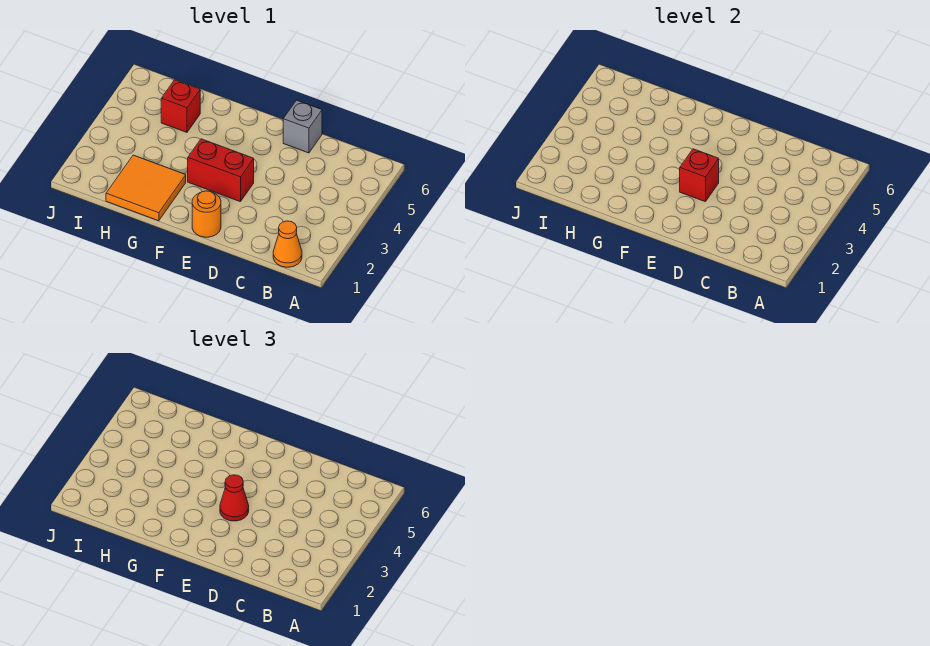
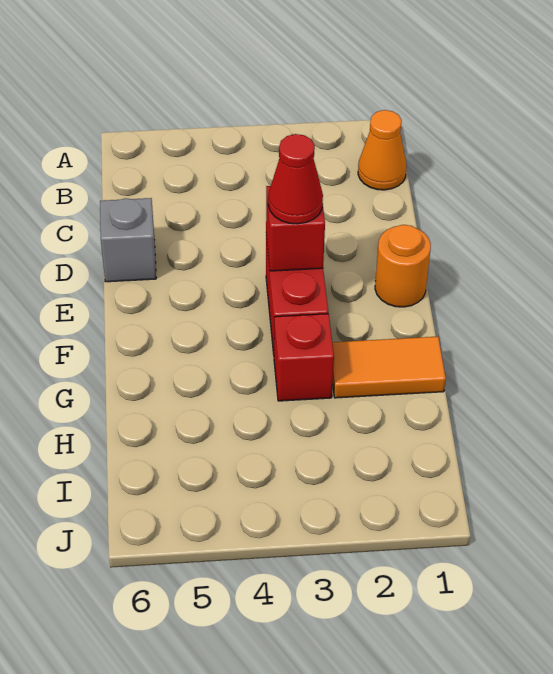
orange tile G1:H2 level 1 -> orange tile G1:G2 level 1
red brick H5 level 1 -> red brick G3 level 1

